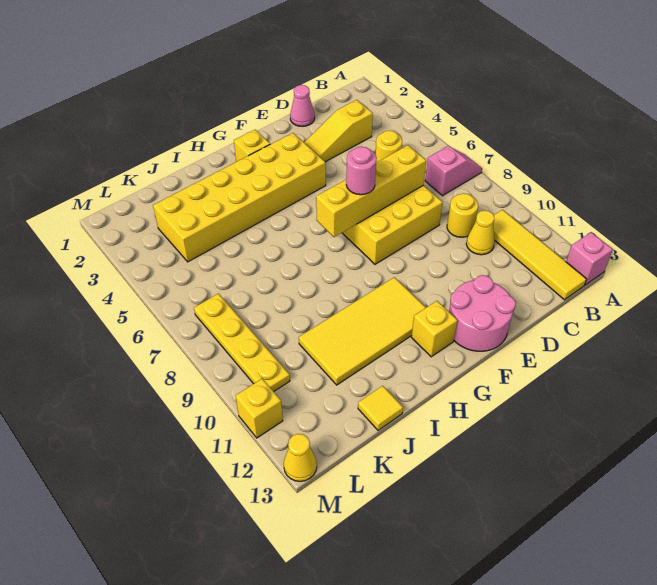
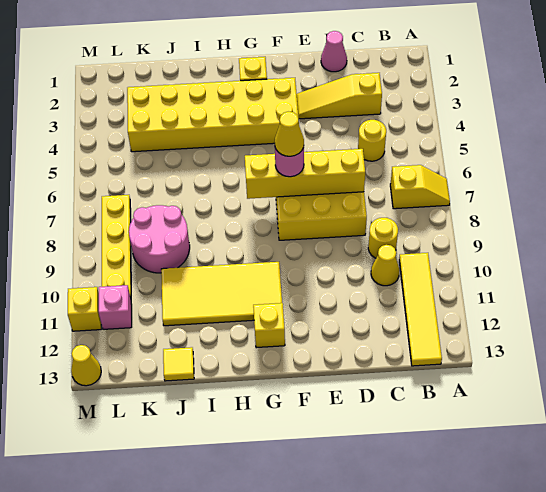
pink slope A7:B7 level 1 top B -> yellow slope A7:B7 level 1 top B
pink brick A13 level 1 -> pink brick L11 level 1
pink round brick E12:F13 level 1 -> pink round brick J8:K9 level 1
none -> yellow cone F7 level 4

